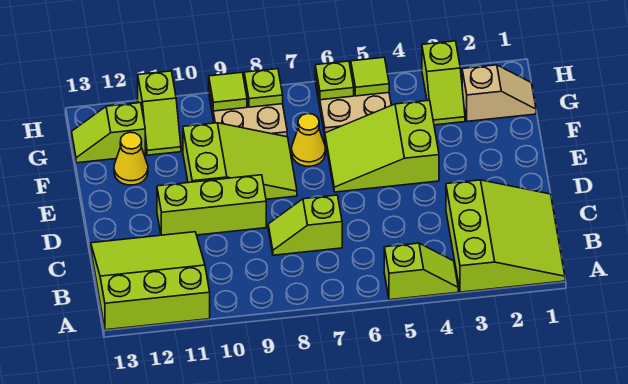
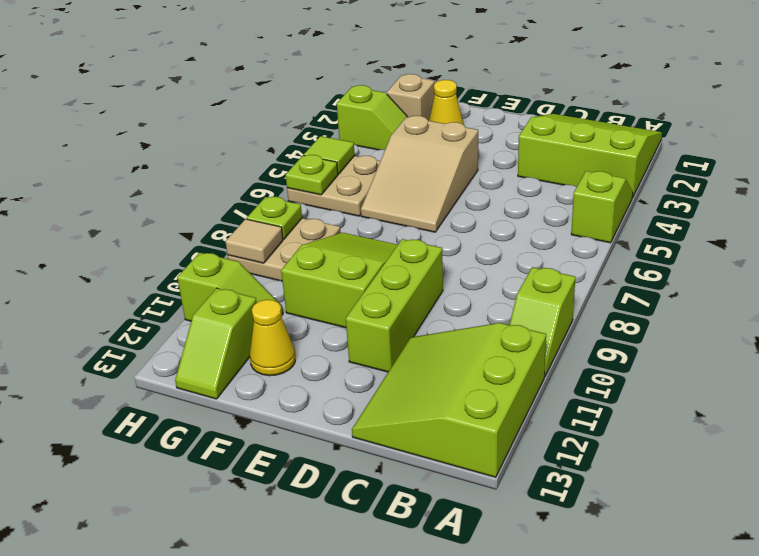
lime slope C7:C8 level 1 top 7 -> lime slope A9:A10 level 1 top 9
lime slope E4:F6 level 1 top 4 -> tan slope E4:F6 level 1 top 4
yellow cone F7 level 1 -> yellow cone F2 level 1
lime tile H9 level 2 -> tan tile H9 level 2

